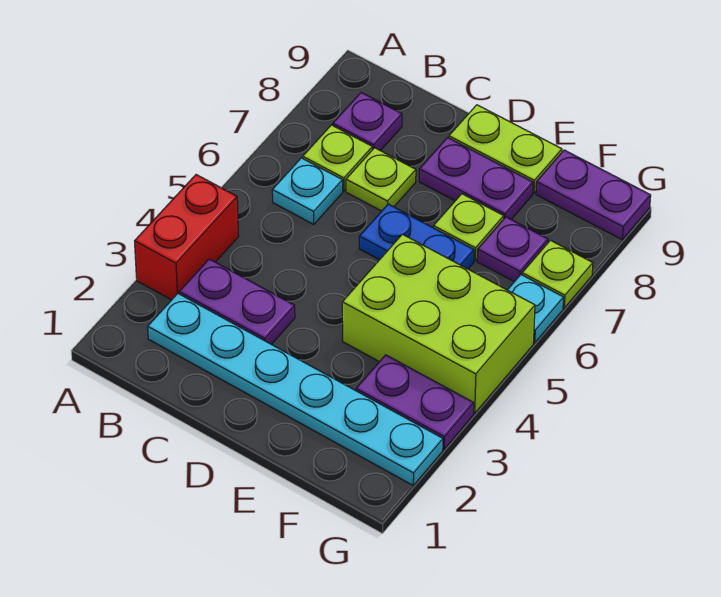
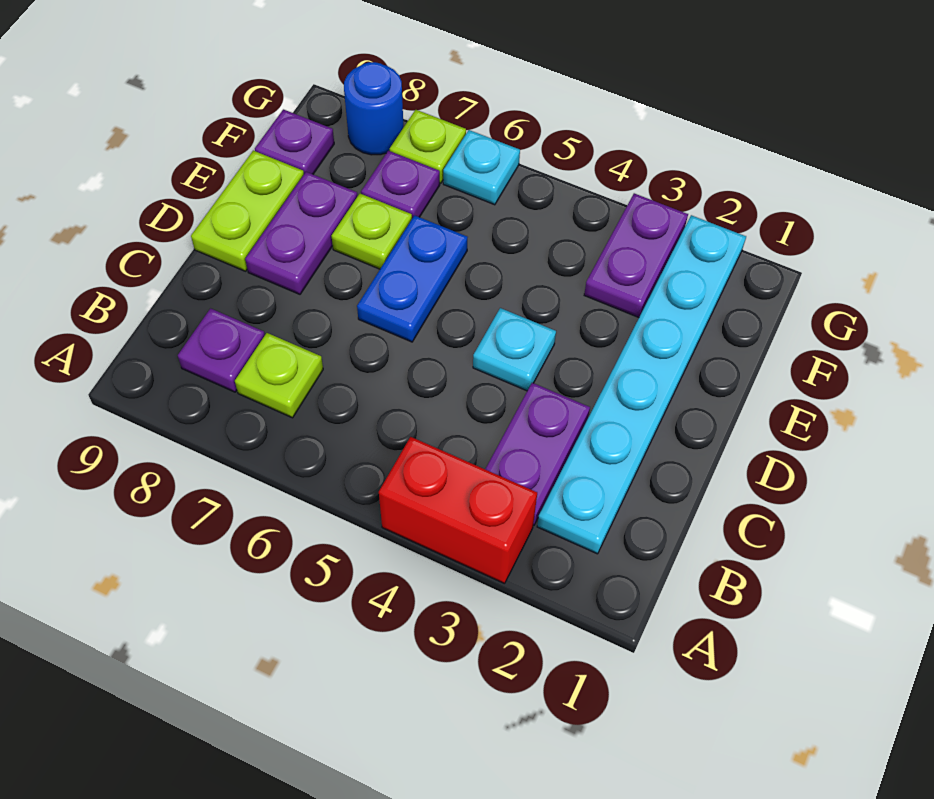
cyan plate B6 level 1 -> cyan plate D4 level 1
lime plate C7 level 1 -> none
lime brick E4:G5 level 1 -> none
purple plate F9:G9 level 1 -> purple plate F9 level 1
none -> blue round brick G8 level 1

